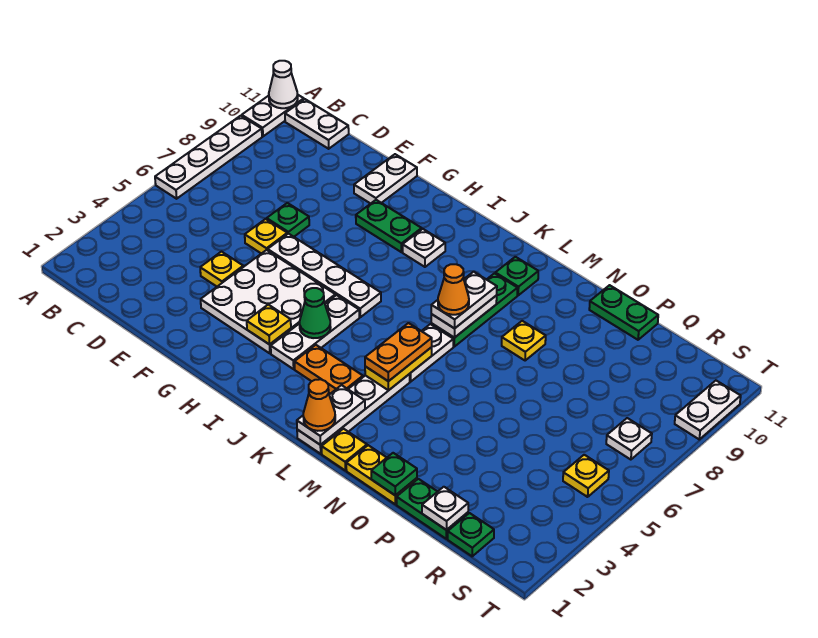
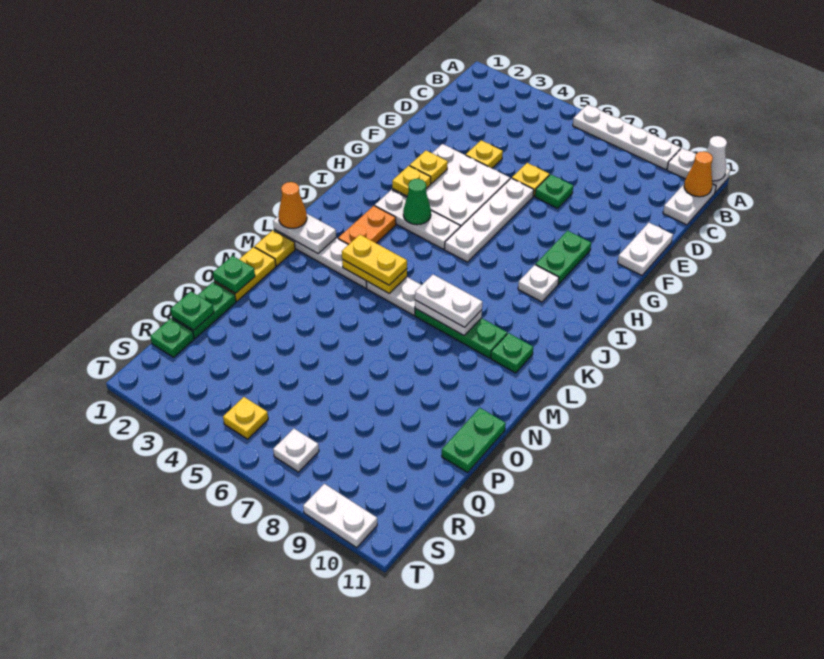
white plate F10:F11 level 1 -> white plate E11:F11 level 1
orange plate L4:L5 level 3 -> yellow plate L4:L5 level 3
orange cone L7 level 4 -> orange cone B11 level 2
yellow plate N8 level 1 -> yellow plate G3 level 2
white plate Q1 level 2 -> green plate Q1 level 2

